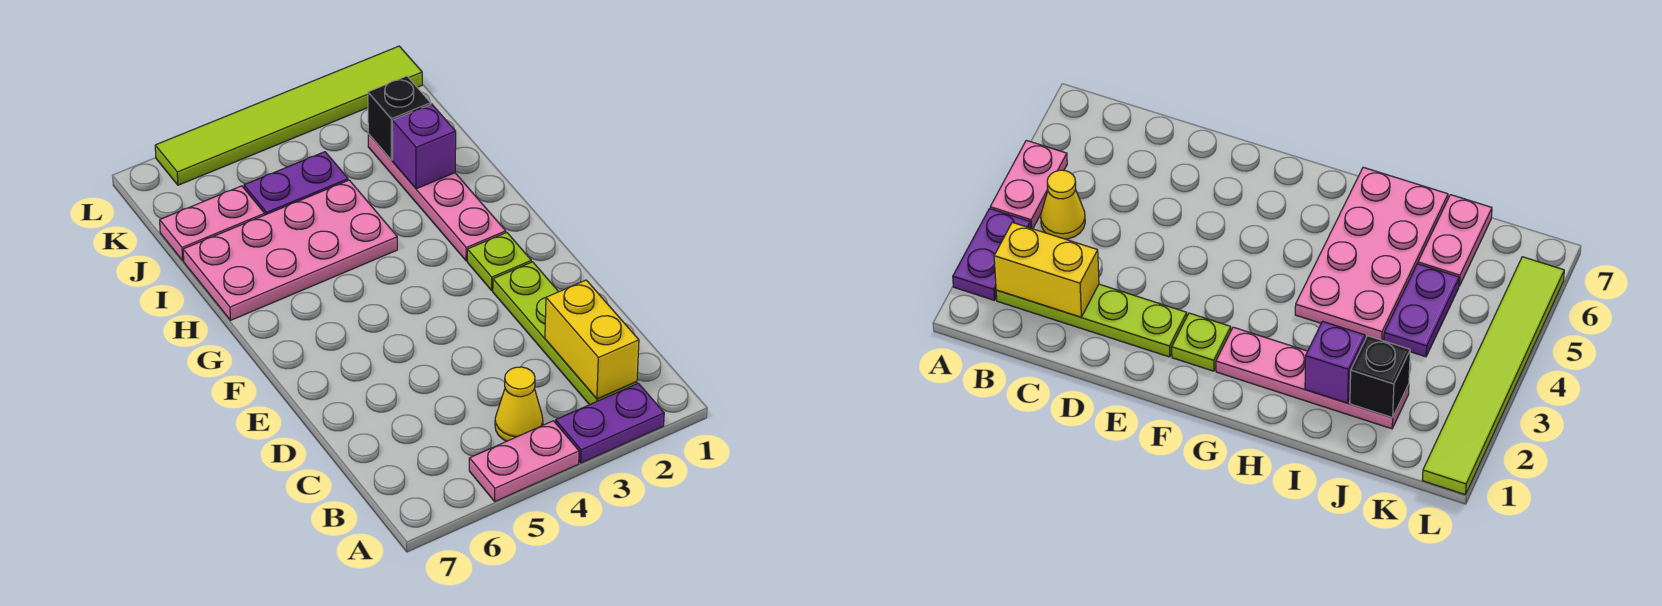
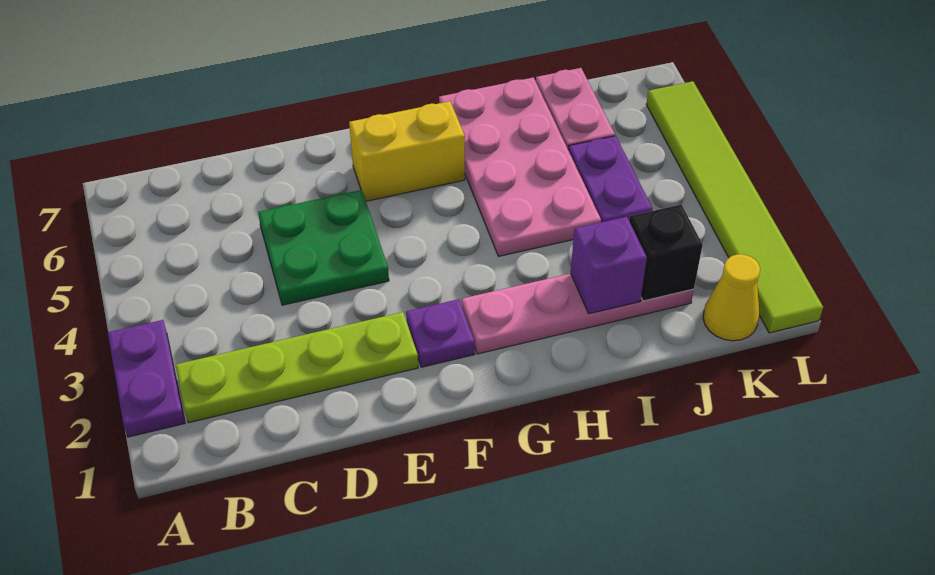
pink plate A4:A5 level 1 -> none
yellow brick B2:C2 level 2 -> yellow brick F6:G6 level 1
yellow cone B4 level 1 -> yellow cone K1 level 1
none -> green plate D4:E5 level 1
lime plate F2 level 1 -> purple plate F2 level 1

